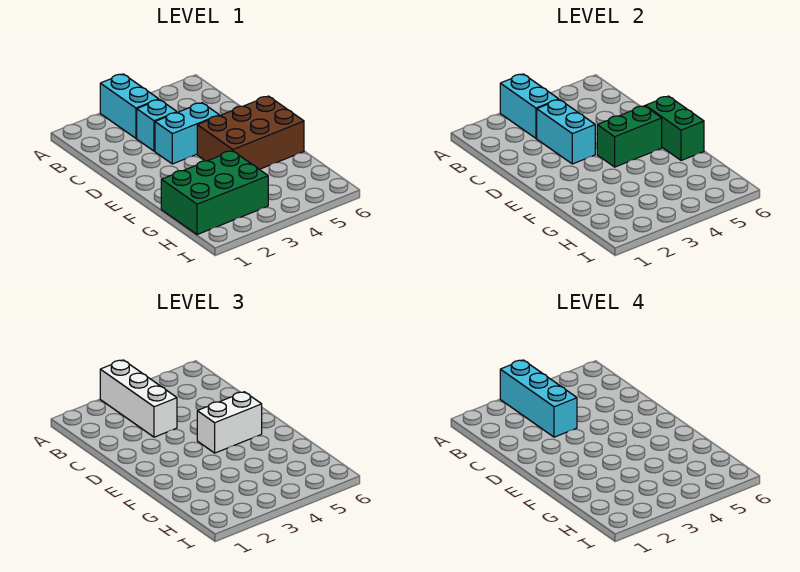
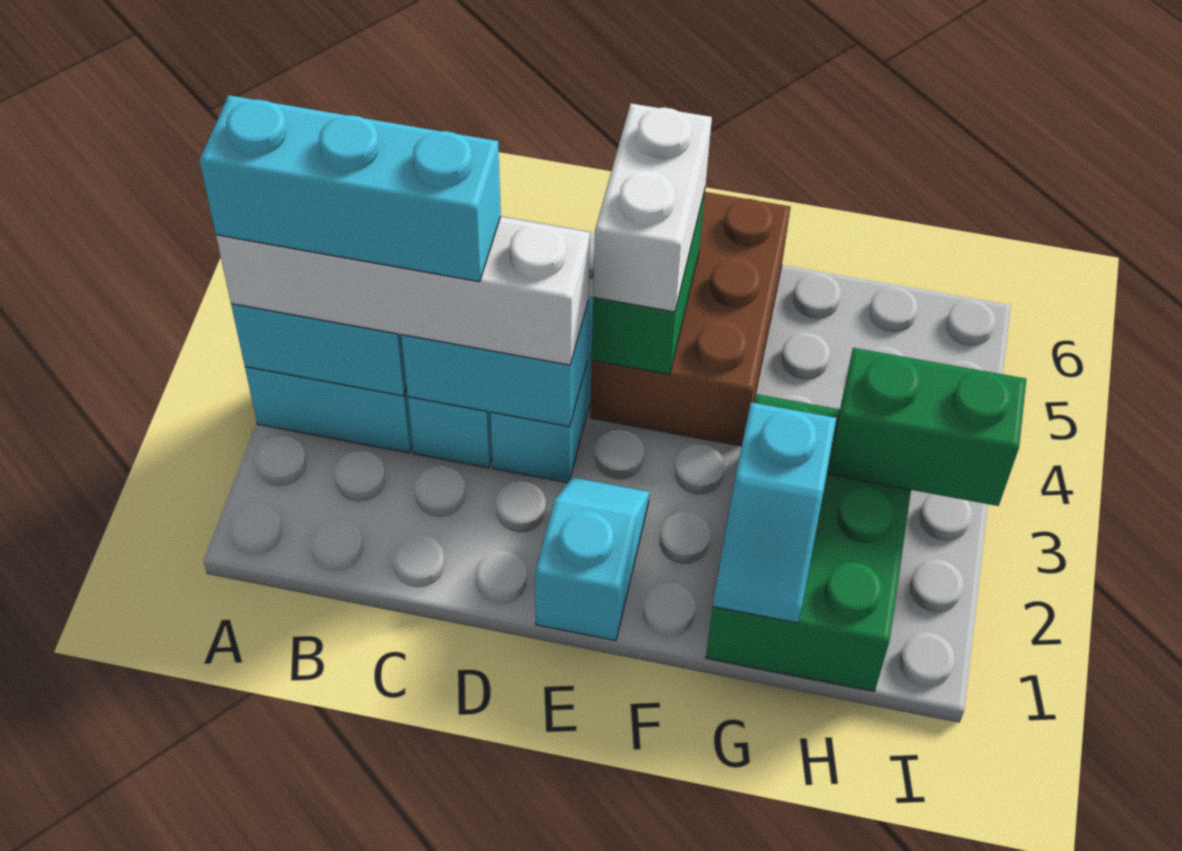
white brick A3:C3 level 3 -> white brick A3:D3 level 3
none -> cyan slope E1:E2 level 1 top 1
green brick E6:F6 level 2 -> green brick H3:I3 level 2
none -> cyan slope G1:G2 level 2 top 2

